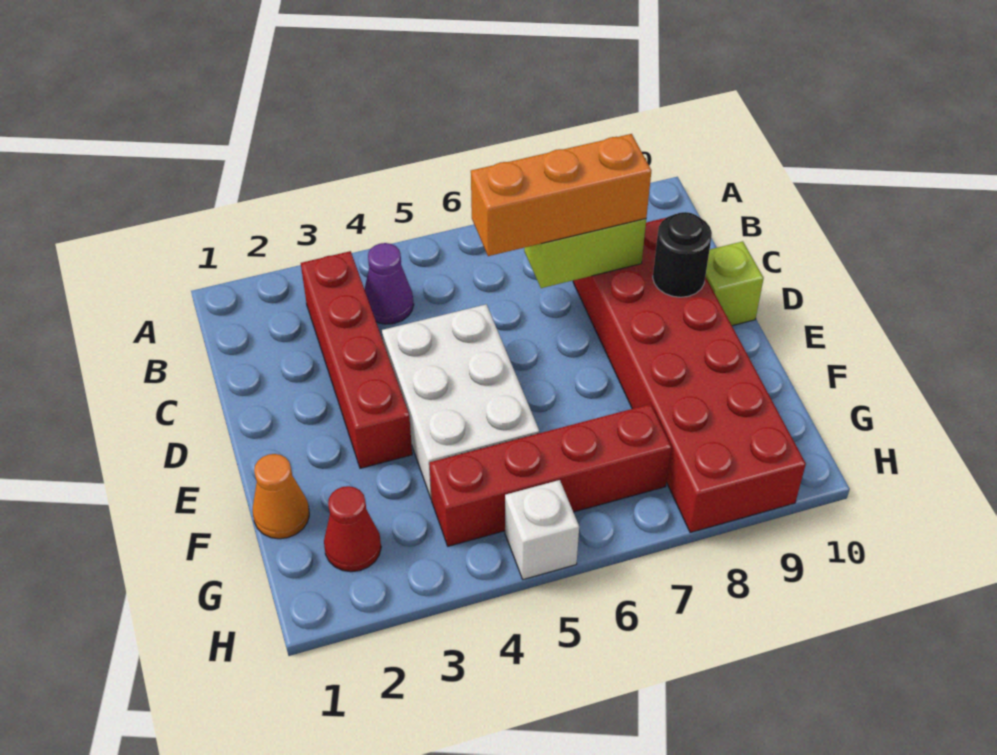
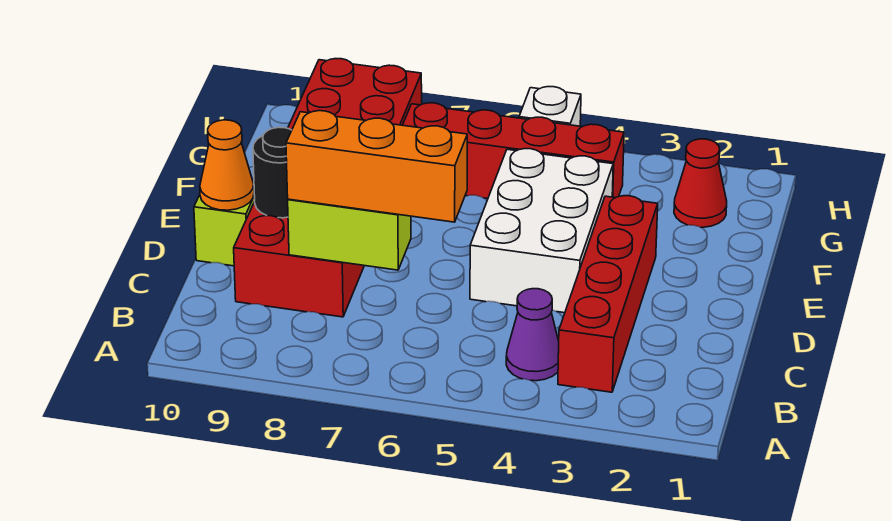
orange cone F1 level 1 -> orange cone D10 level 2

